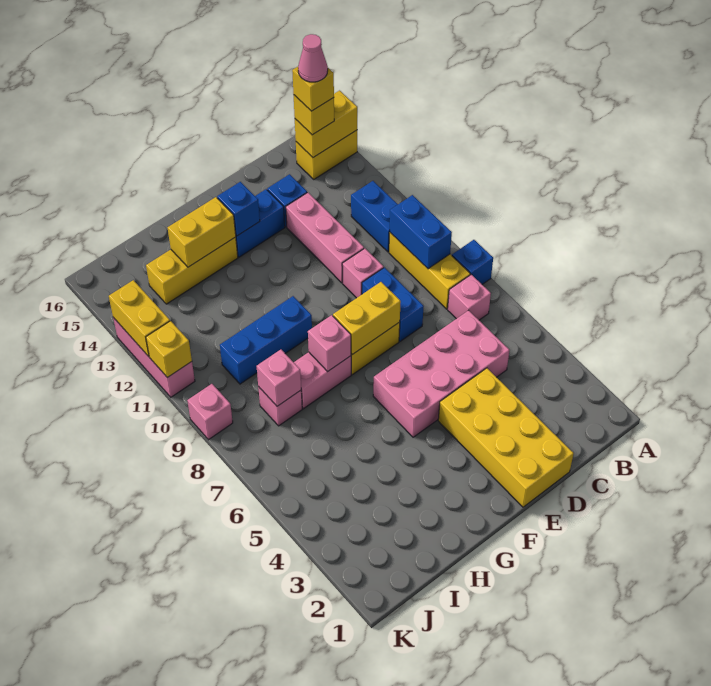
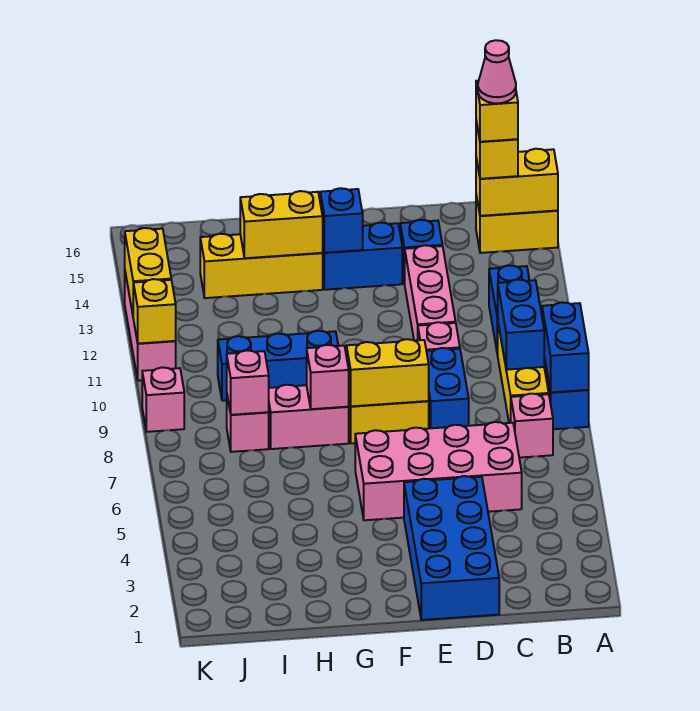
none -> blue brick A8:A9 level 2
yellow brick D1:E4 level 1 -> blue brick D1:E4 level 1

